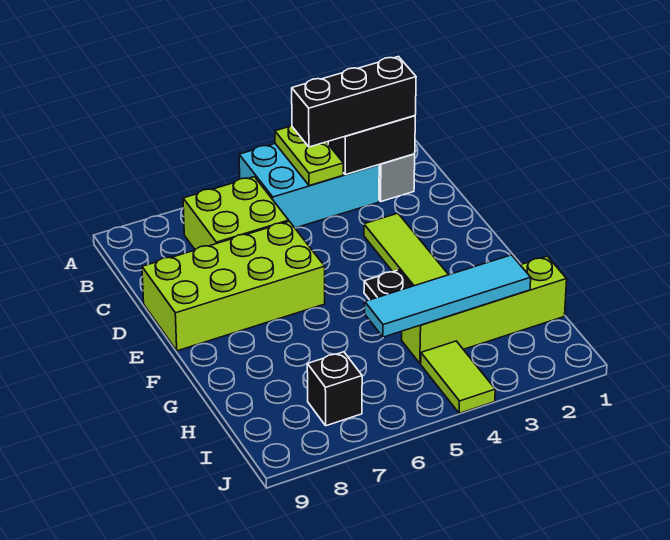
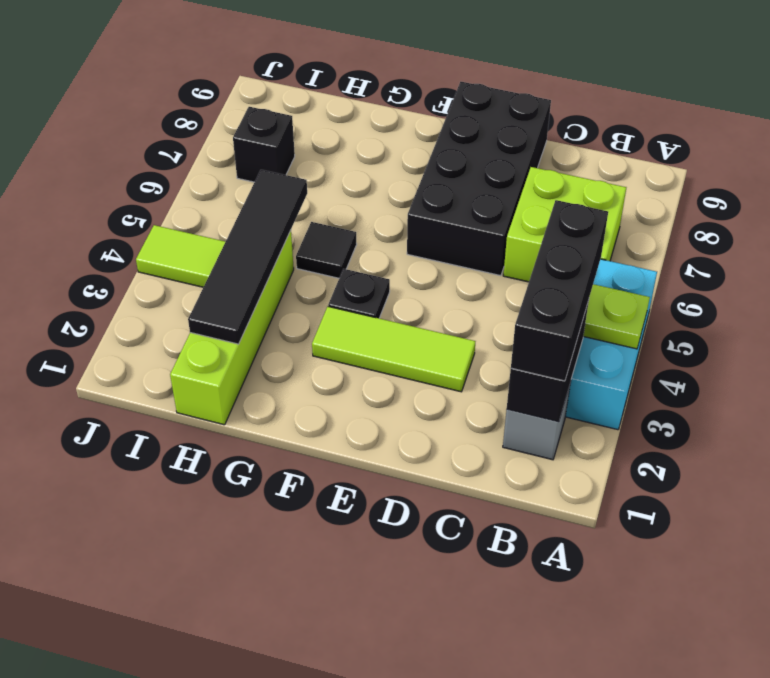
lime brick D6:E9 level 1 -> black brick D6:E9 level 1
none -> black tile G5 level 1
cyan tile H2:H5 level 2 -> black tile H2:H5 level 2

